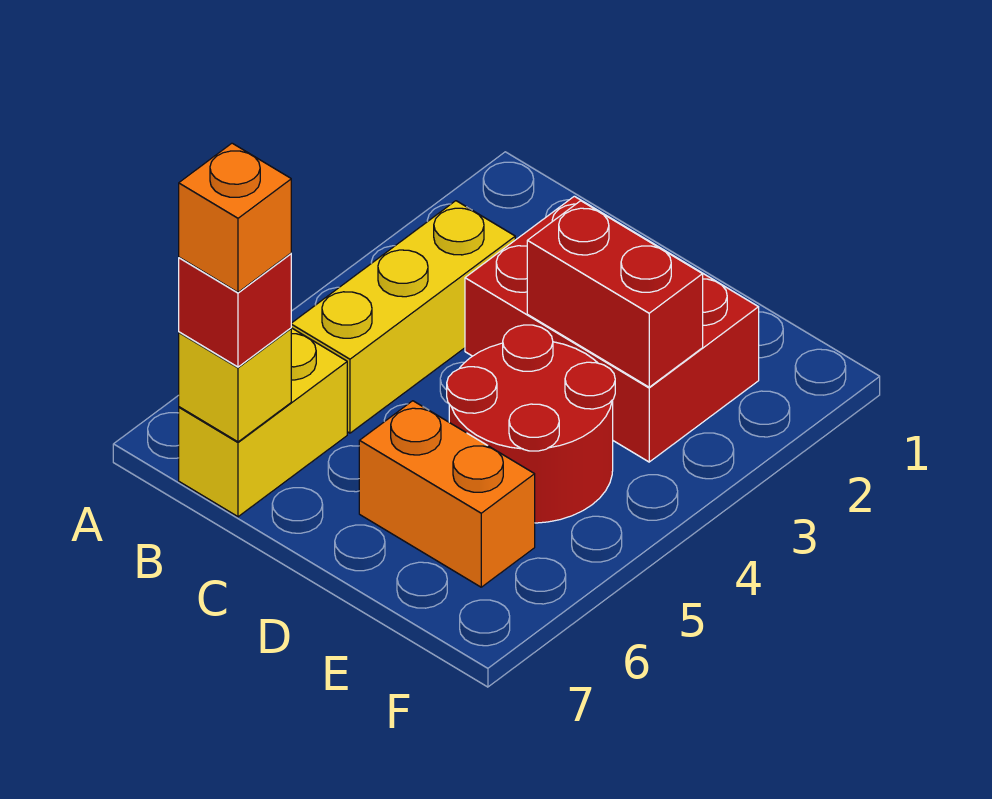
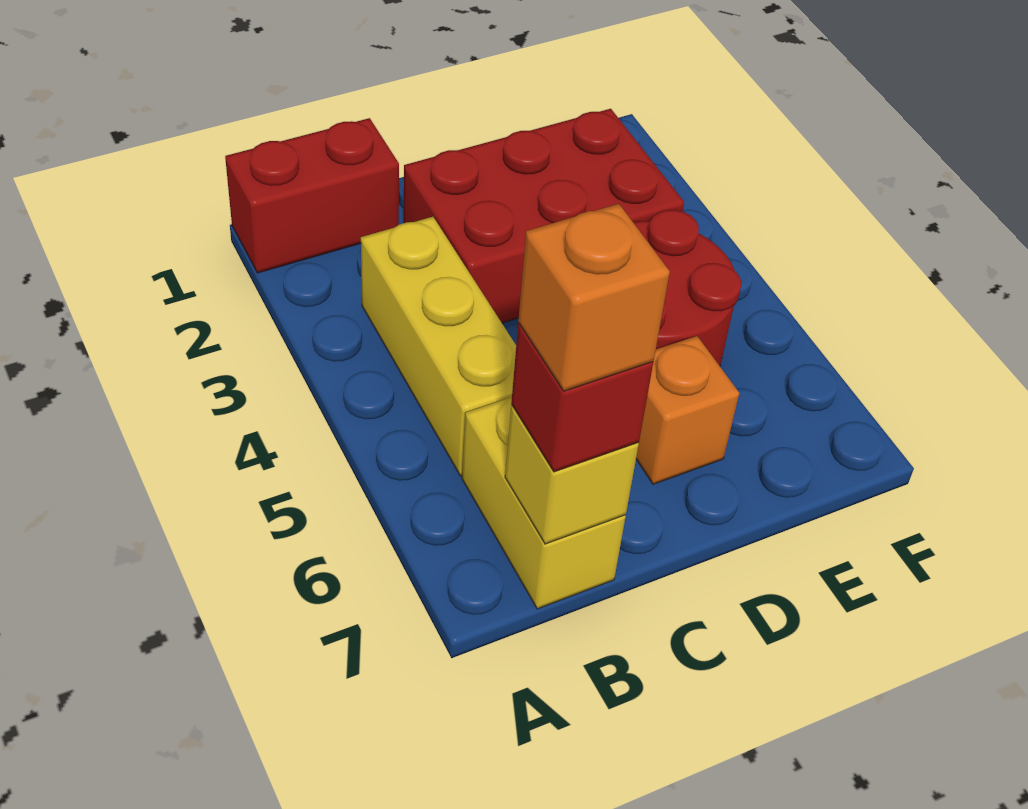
red brick D3:E3 level 2 -> red brick A1:B1 level 1
orange brick D6:E6 level 1 -> orange brick D6 level 1

